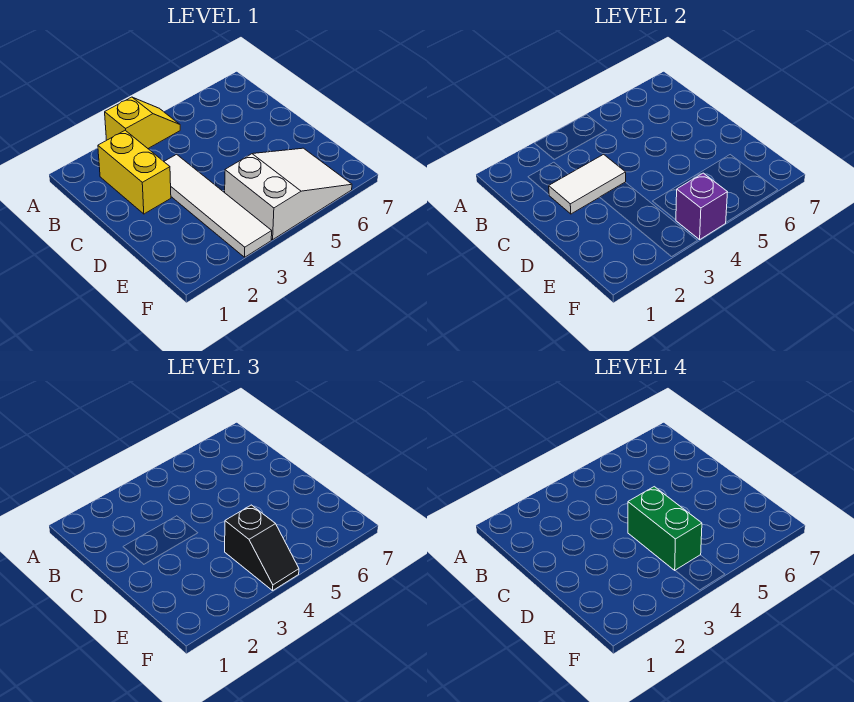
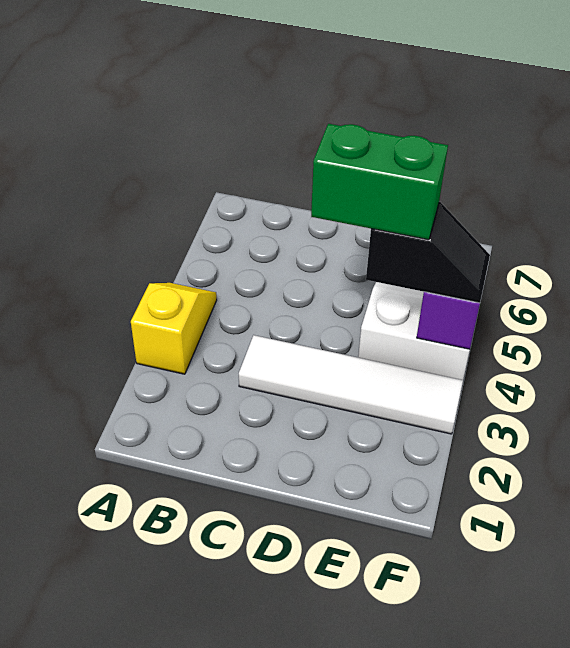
yellow brick B2:C2 level 1 -> none
white tile C2:C3 level 2 -> none

